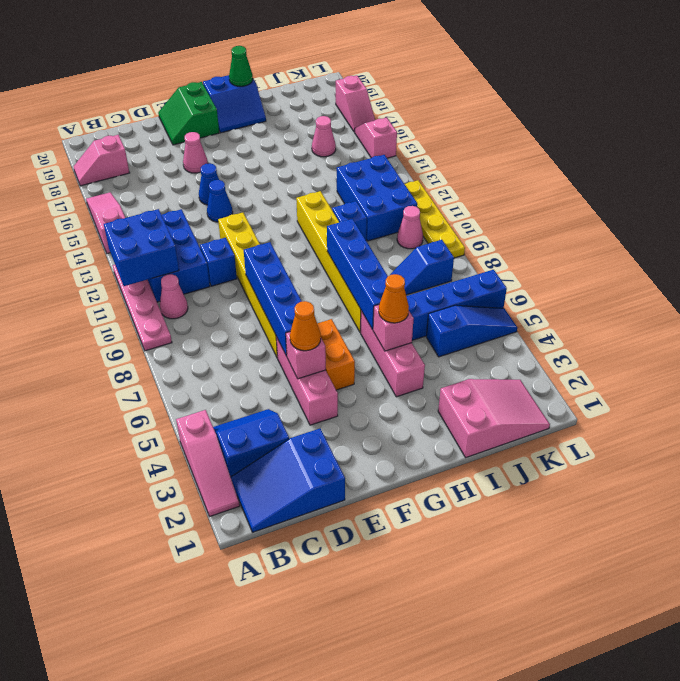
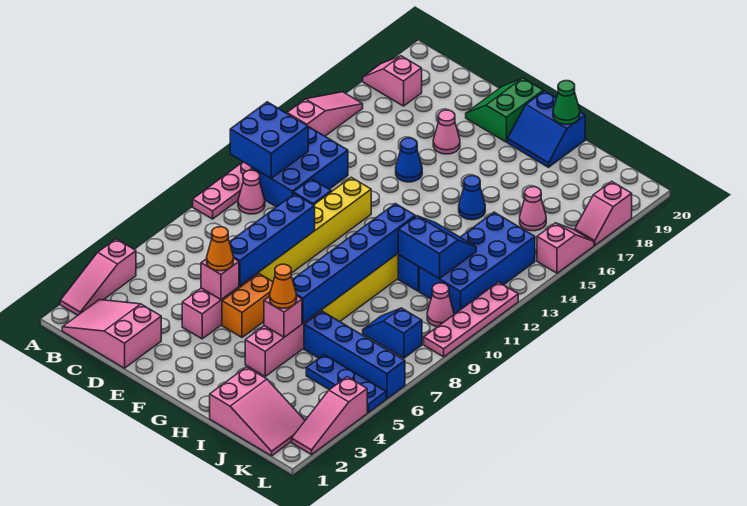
blue slope B1:D2 level 1 top D -> pink slope B1:D2 level 1 top D
blue slope B3:C4 level 1 top 3 -> blue slope I11:J12 level 2 top 11
blue cone E14 level 1 -> blue cone H15 level 1
blue brick H6:H9 level 2 -> blue brick H6:H11 level 2
blue slope J5:L5 level 1 top J -> blue plate J5:L5 level 1
blue brick J11:K13 level 1 -> blue brick J11:K14 level 1
none -> pink slope L2:L4 level 1 top 4
yellow plate L9:L12 level 1 -> pink plate L9:L12 level 1

